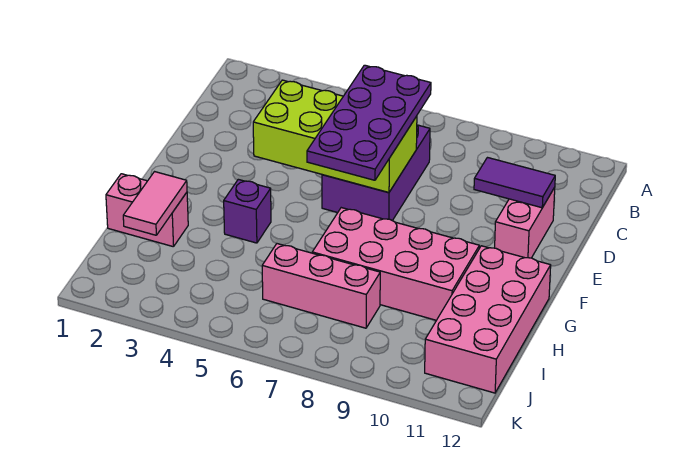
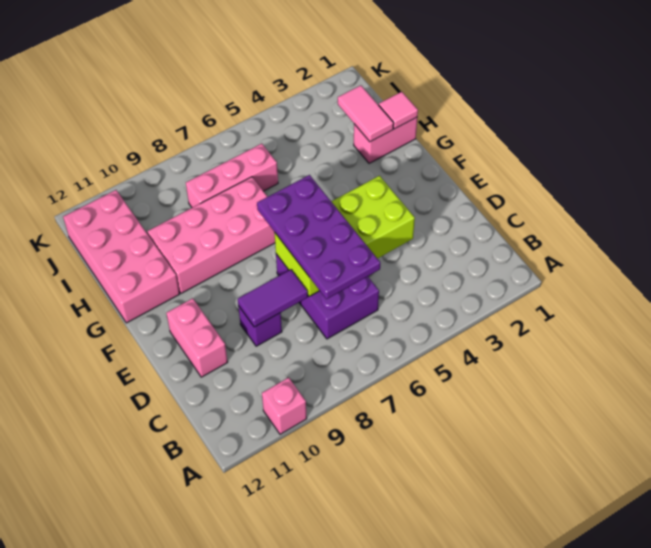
none -> pink brick A10 level 1
purple tile D10:D11 level 2 -> purple tile D8:D9 level 2
purple brick G4 level 1 -> purple brick D9 level 1
none -> pink tile H1 level 2

